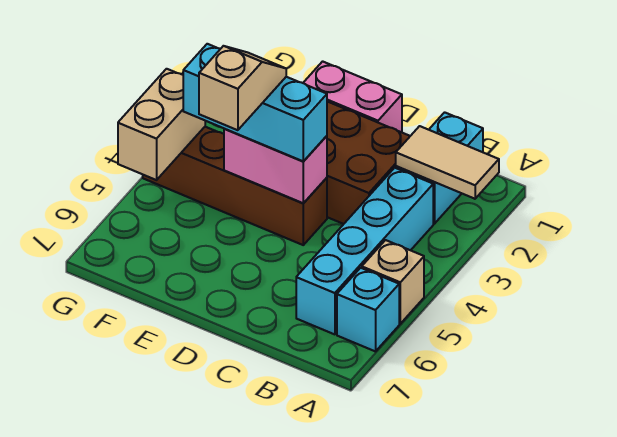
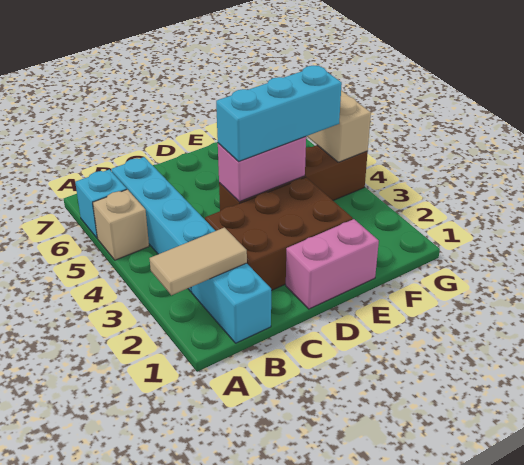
tan slope E4:E5 level 4 top 5 -> none

